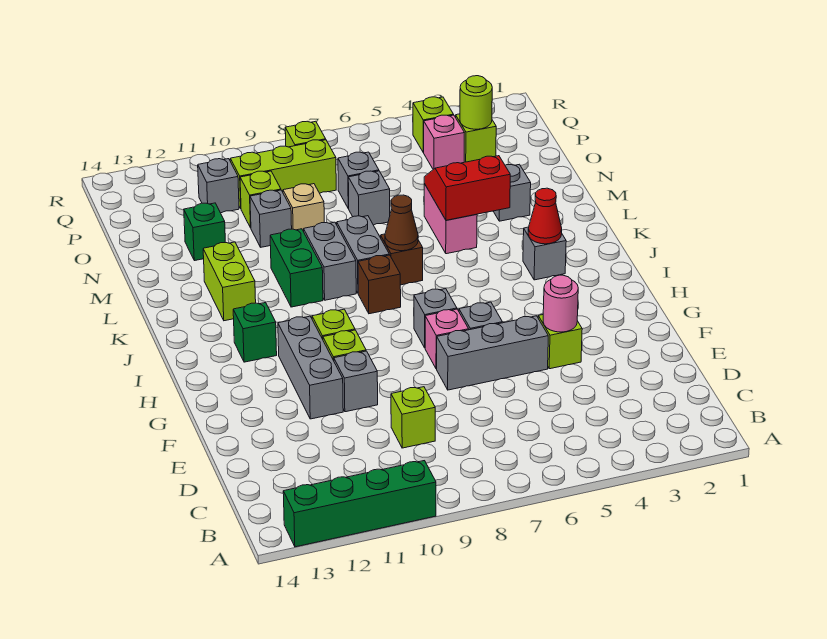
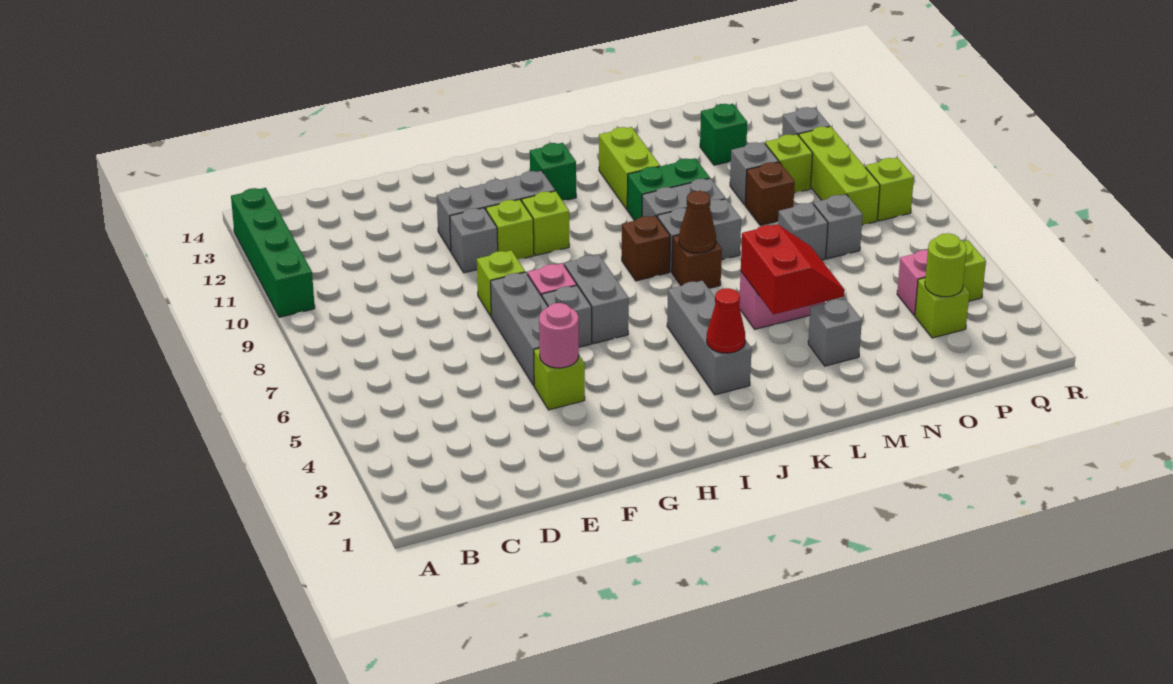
lime brick D9 level 1 -> lime brick F8 level 1
grey brick H7 level 1 -> grey brick H6:H7 level 1
grey brick J3 level 1 -> grey brick J3:J5 level 1
lime brick K12:L12 level 1 -> lime brick K11:K12 level 1
tan brick N9 level 1 -> brown brick N9 level 1

